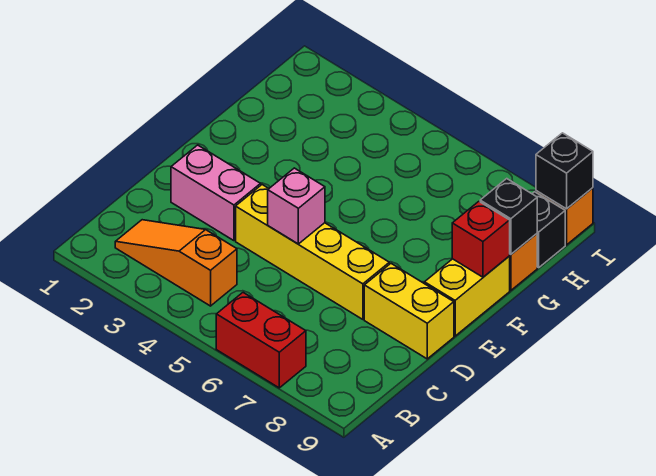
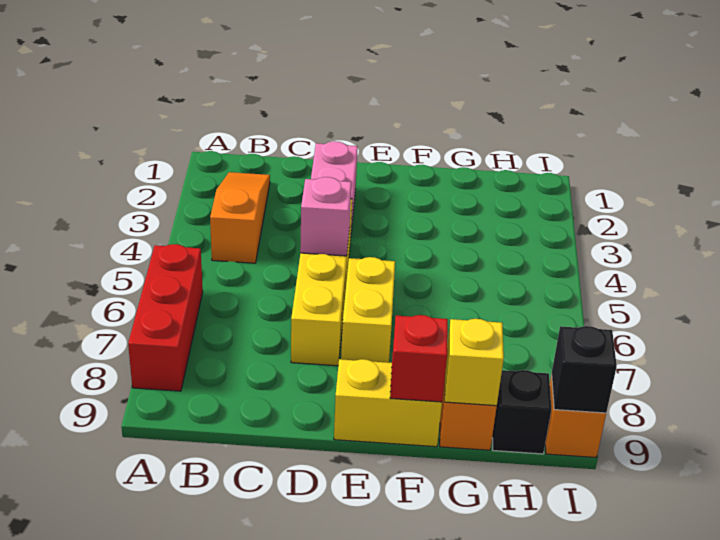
red brick A6:A7 level 1 -> red brick A6:A8 level 1
yellow brick D8:D9 level 1 -> yellow brick E6:E7 level 1
black brick G9 level 2 -> yellow brick G9 level 2

